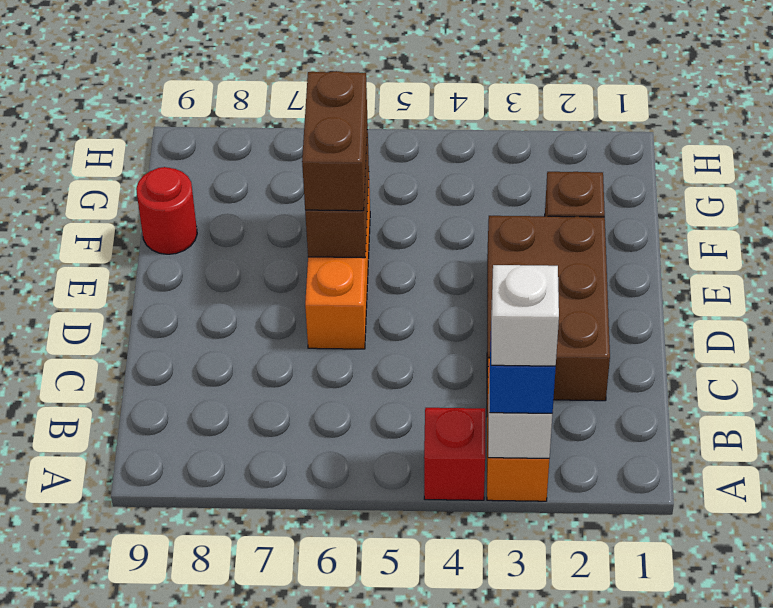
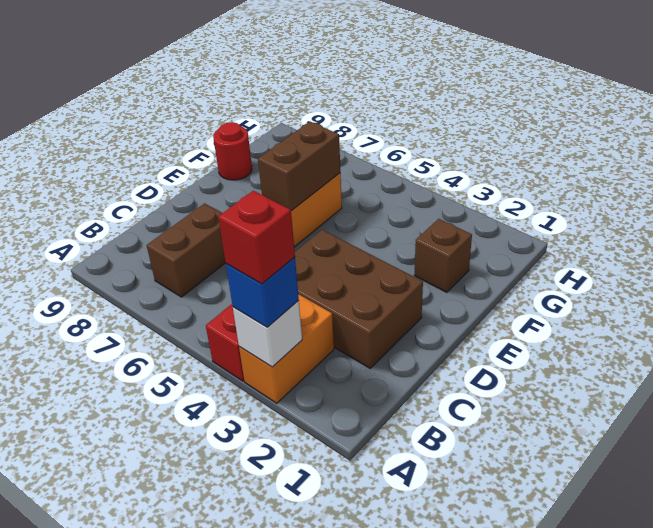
white brick A3 level 4 -> red brick A3 level 4
brown brick C2:E3 level 1 -> brown brick C2:D4 level 1
brown brick E6:F6 level 3 -> brown brick B7:C7 level 1

